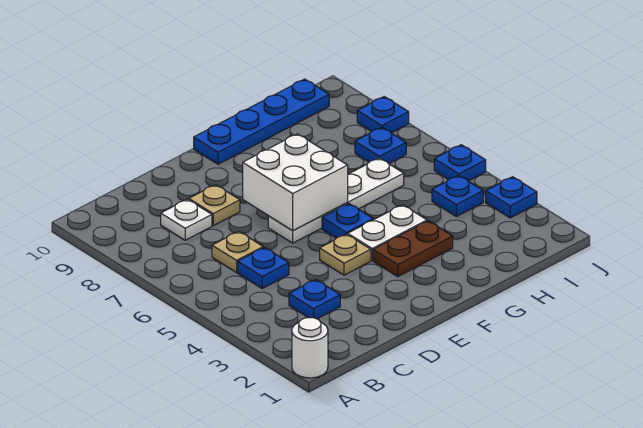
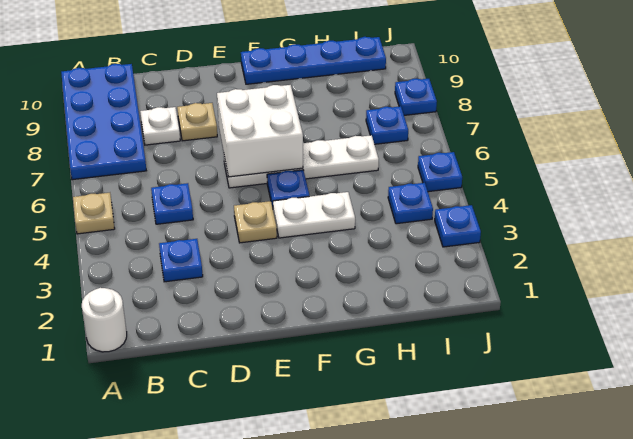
none -> blue plate A7:B10 level 1
tan plate C6 level 1 -> tan plate A5 level 1
brown plate F3:G3 level 1 -> none

